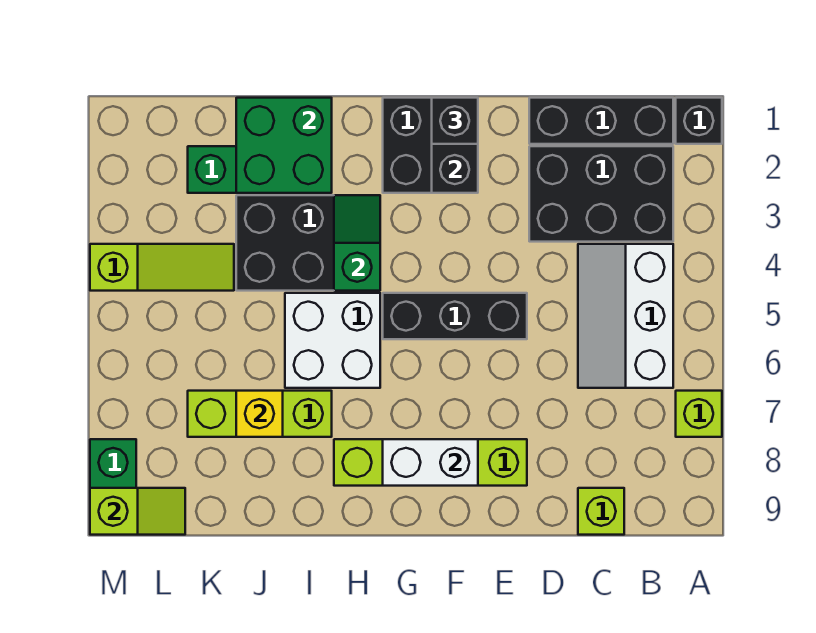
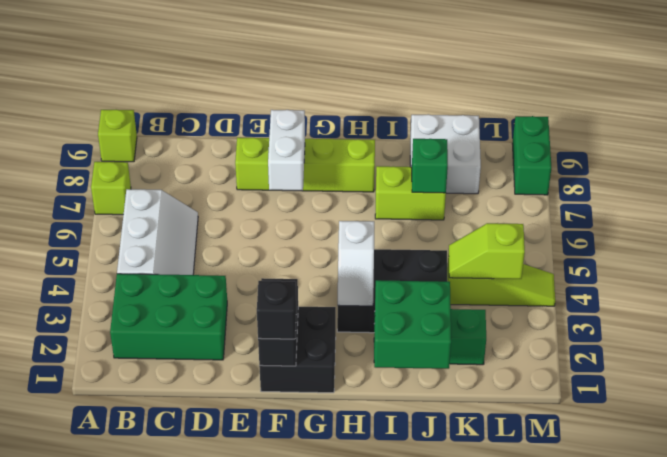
black brick A1 level 1 -> none
black brick B1:D1 level 1 -> none
black brick B2:D3 level 1 -> green brick B2:D3 level 1
lime brick C9 level 1 -> lime brick A9 level 1
black brick E5:G5 level 1 -> none
white brick F8:G8 level 2 -> white brick F7:F8 level 2
green slope H3:H4 level 2 top 4 -> white slope H3:H4 level 2 top 4
white brick H5:I6 level 1 -> white brick J8:K9 level 1
lime brick I7:K7 level 1 -> lime brick I7:J7 level 1
yellow brick J7 level 2 -> green brick J7 level 2
lime slope K4:M4 level 1 top M -> lime slope K4:M4 level 1 top K
lime slope L9:M9 level 2 top M -> lime slope K4:L4 level 2 top L

